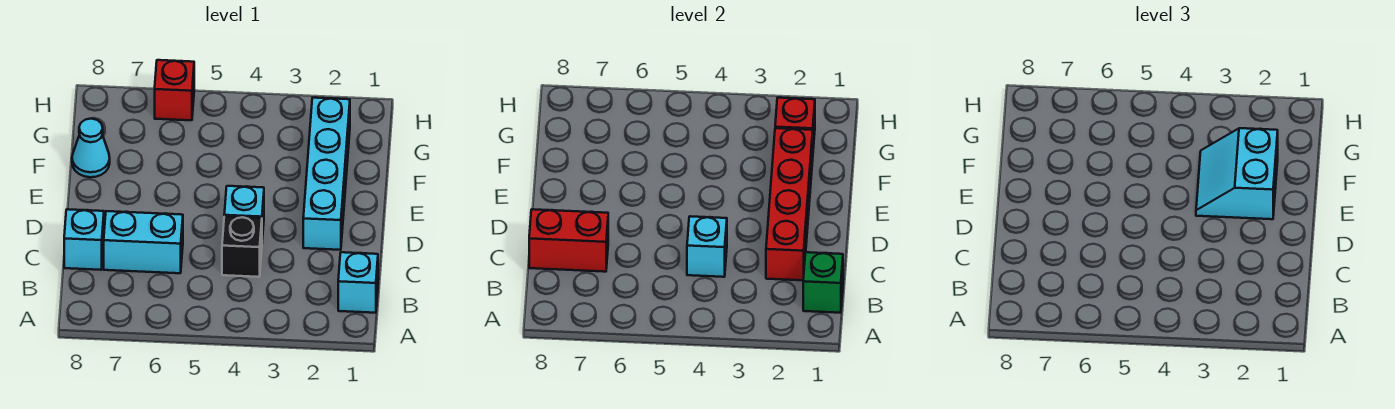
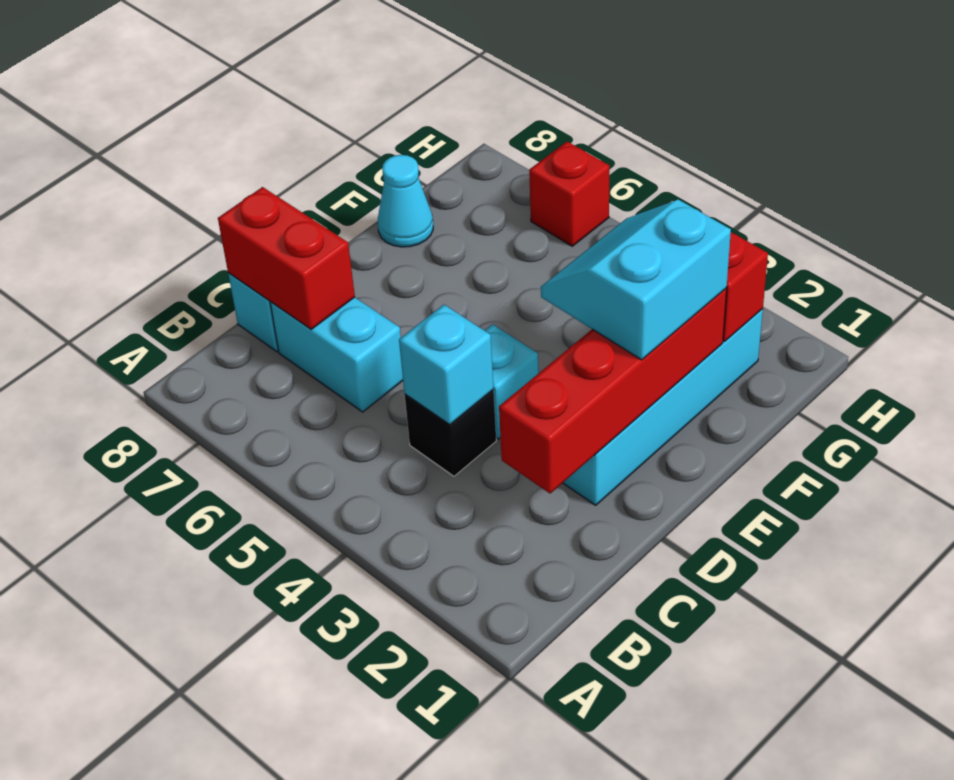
cyan brick B1 level 1 -> none
green brick B1 level 2 -> none

